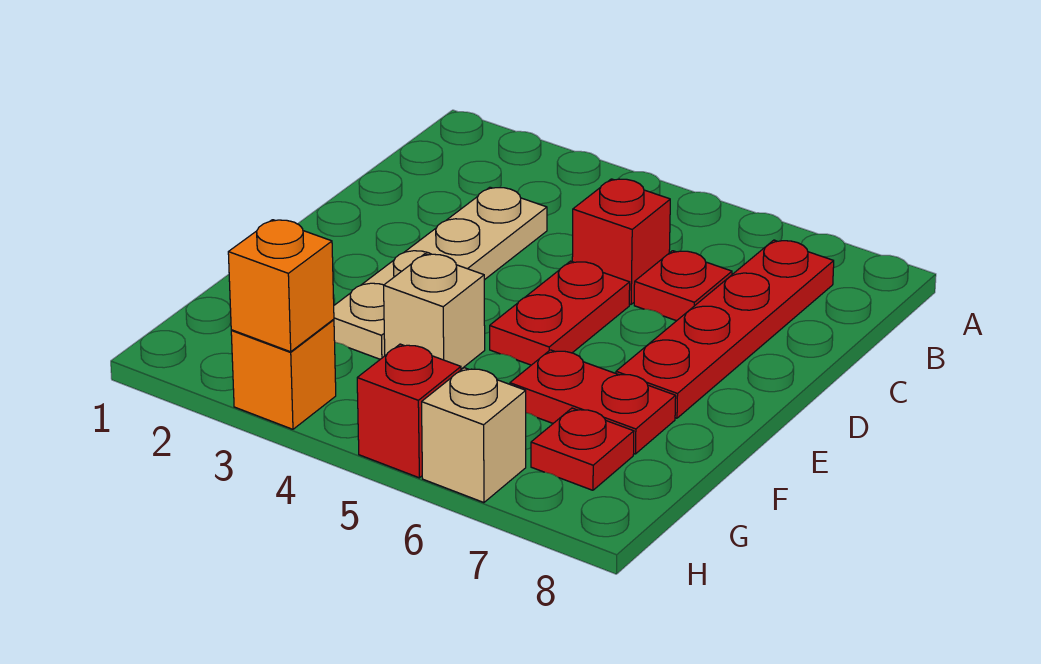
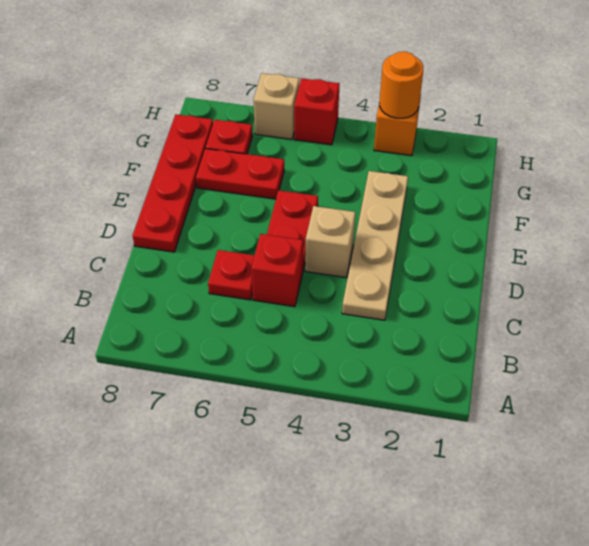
red plate B7:E7 level 1 -> red plate D8:G8 level 1
tan brick F4 level 1 -> tan brick D4 level 1
orange brick H3 level 2 -> orange round brick H3 level 2

